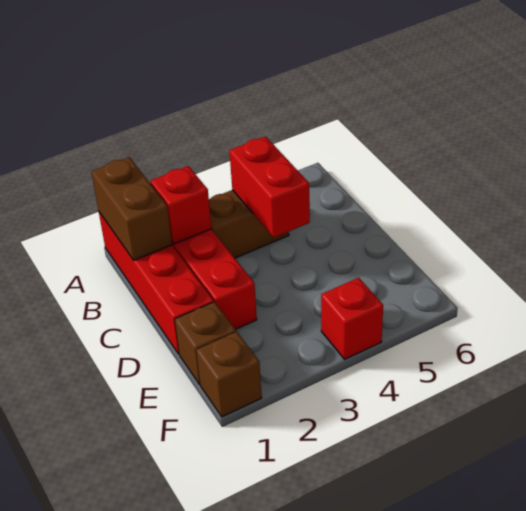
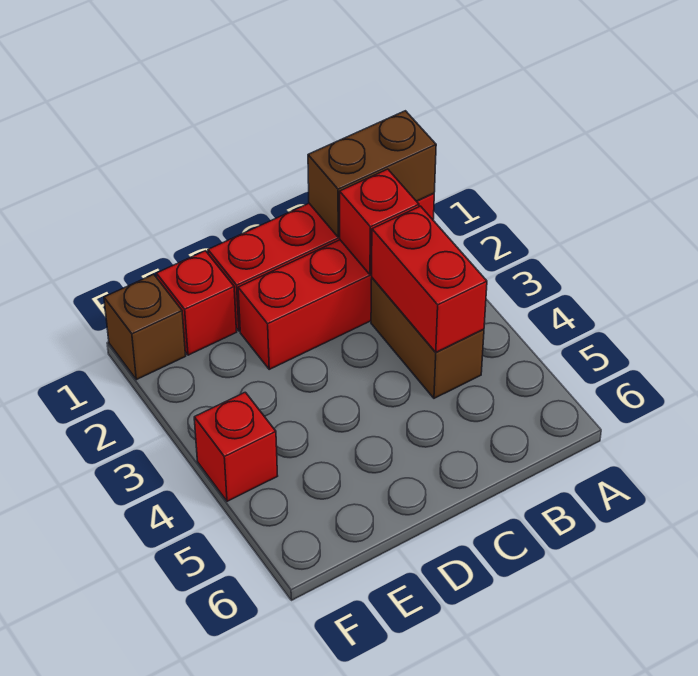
red brick B4:C4 level 2 -> red brick B3:B4 level 2
brown brick E1 level 1 -> red brick E1 level 1

